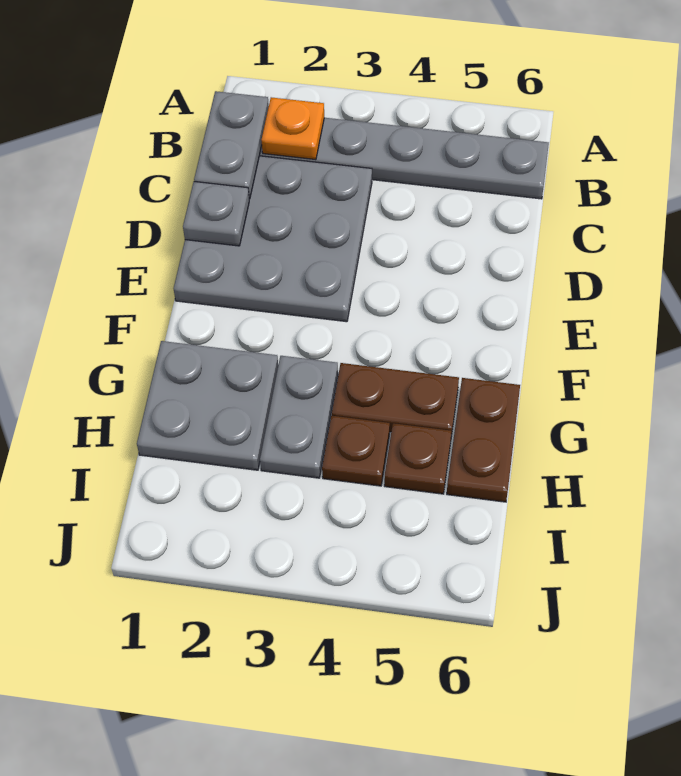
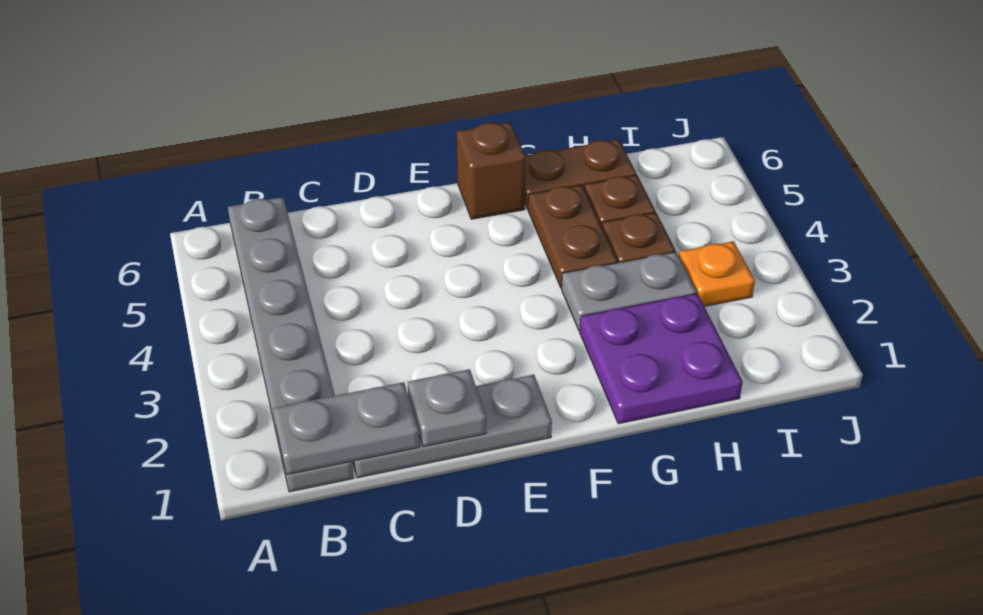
orange plate B2 level 2 -> orange plate I3 level 1
grey plate C1:E3 level 1 -> grey plate C1:E1 level 1
none -> brown brick F6 level 1
grey plate G1:H2 level 1 -> purple plate G1:H2 level 1

